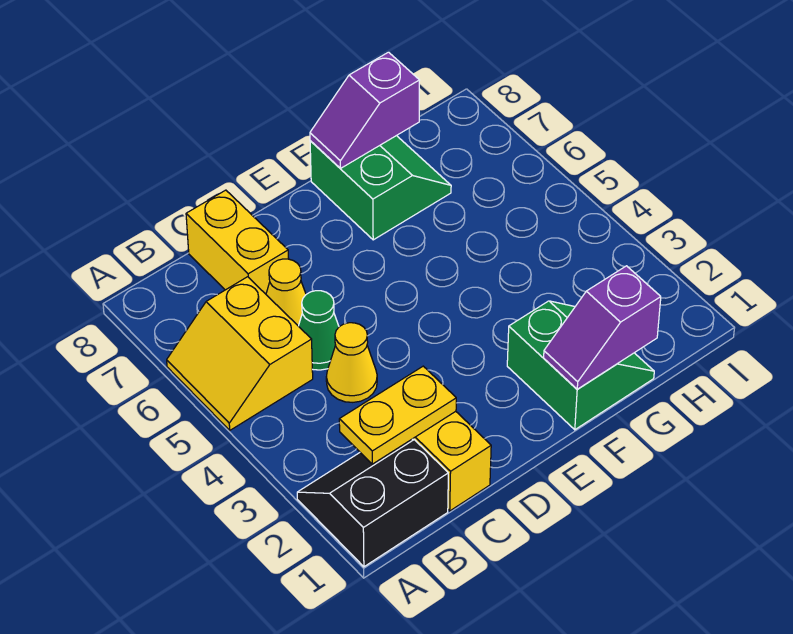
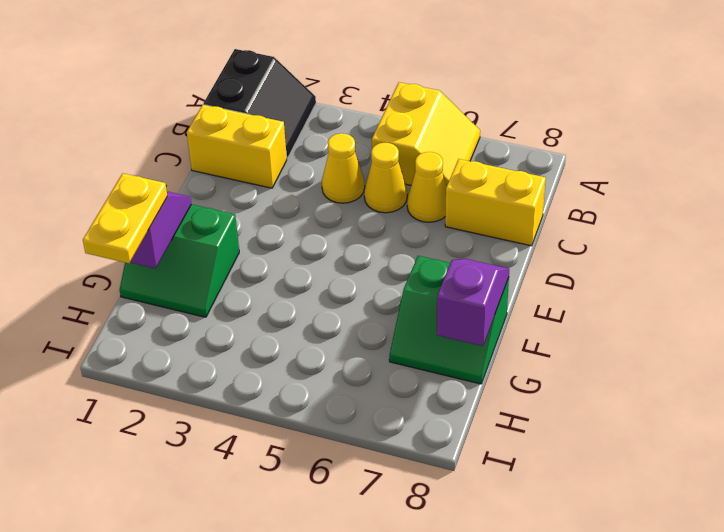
yellow slope A5:B6 level 1 top B -> yellow slope A5:B6 level 1 top 5
yellow plate B2:C2 level 2 -> yellow plate G1:H1 level 3
green cone C5 level 1 -> yellow cone C5 level 1

